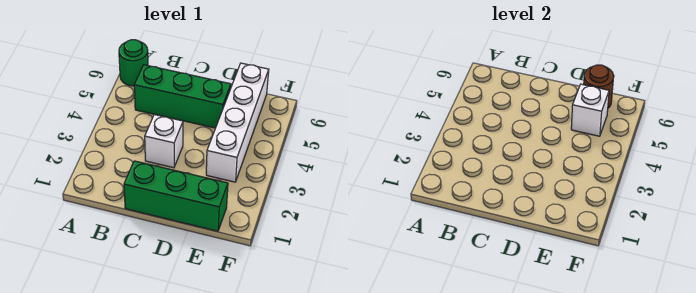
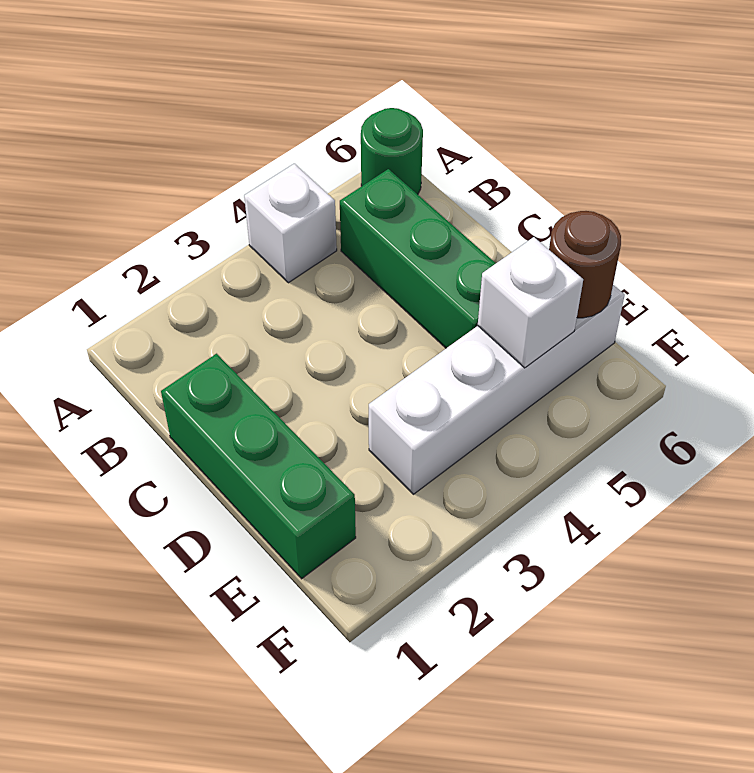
white brick C3 level 1 -> white brick A4 level 1

